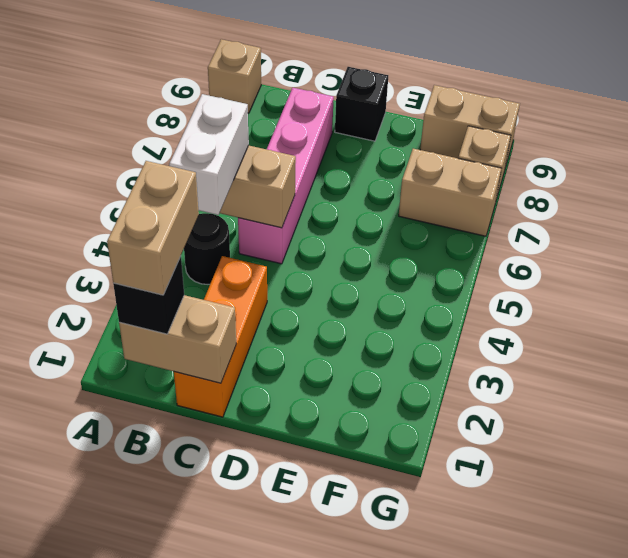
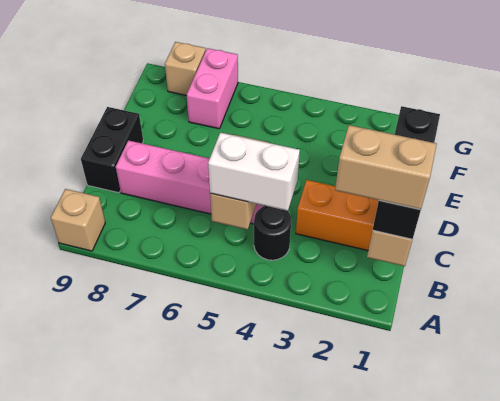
black brick B1 level 3 -> black brick B1:D1 level 3
black brick D9 level 1 -> black brick C9:D9 level 1
tan brick F7:G7 level 1 -> pink brick F7:G7 level 1
tan brick F9:G9 level 1 -> none

